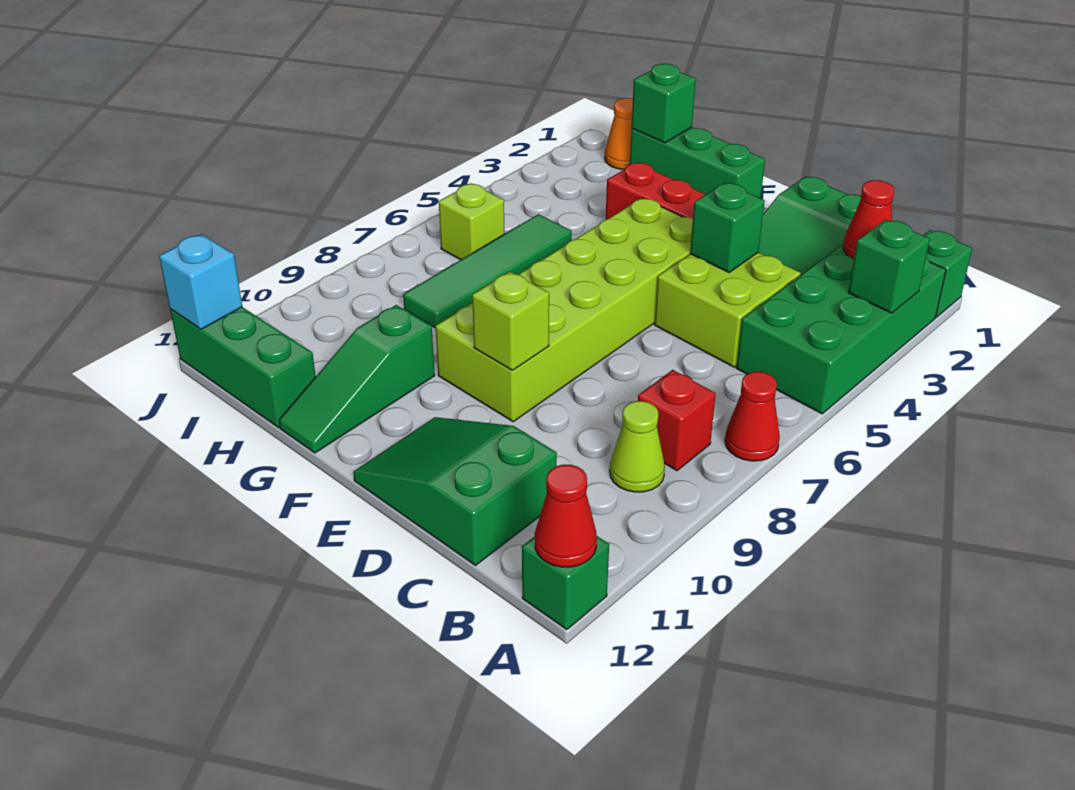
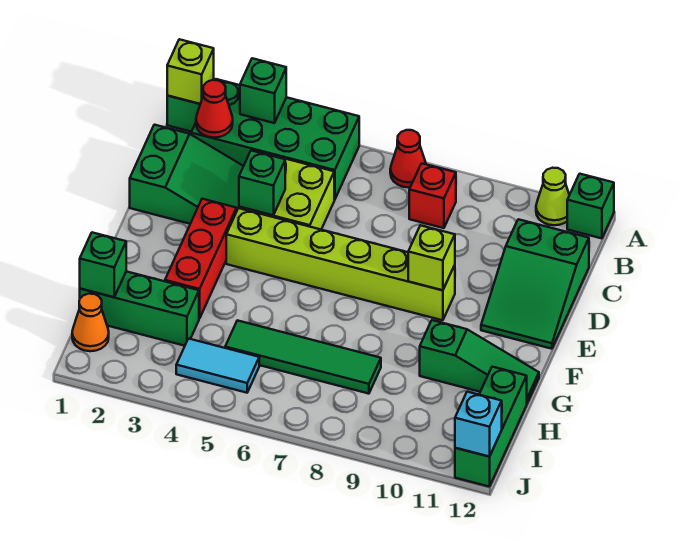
red cone A12 level 2 -> none
lime cone B9 level 1 -> lime cone A11 level 1
lime brick E4:F9 level 1 -> lime brick E4:E9 level 1
green brick F1:H1 level 1 -> green brick H1:H3 level 1
none -> cyan tile I4:I5 level 1
lime brick I6 level 1 -> lime brick A1 level 2

